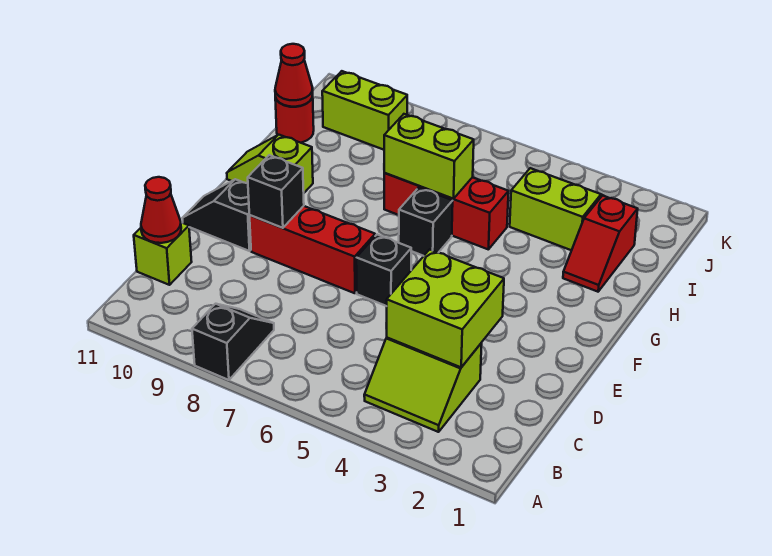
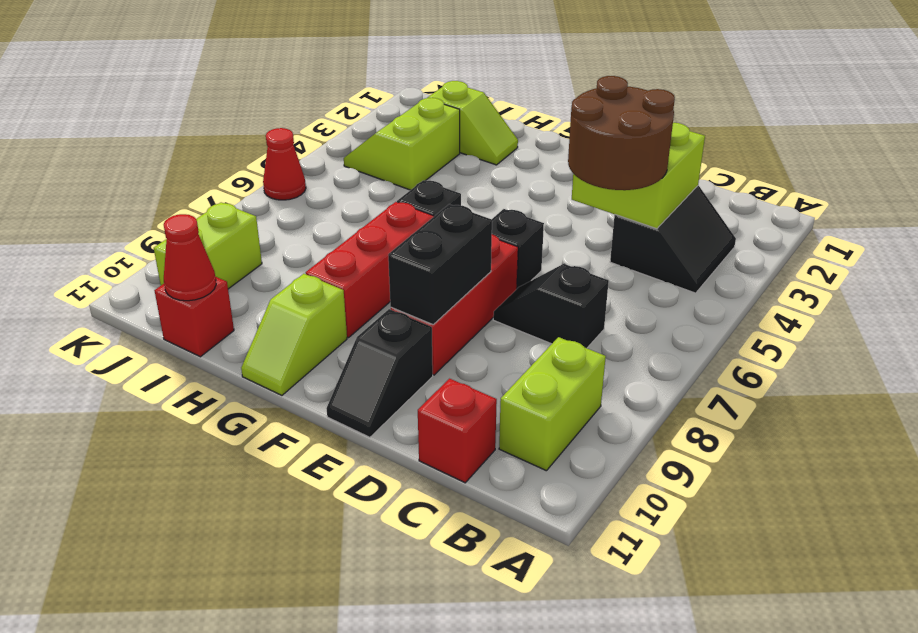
black slope A8:B8 level 1 top A -> black slope C7:D7 level 1 top C
lime slope B3:C4 level 1 top C -> black slope B3:C4 level 1 top C
none -> brown round brick C4:D5 level 3
lime brick C11 level 1 -> red brick C11 level 1
red cone C11 level 2 -> red cone K6 level 1
black brick E9 level 2 -> black brick E8:E9 level 2
red slope H2:I2 level 1 top I -> lime slope H2:I2 level 1 top I
red brick H5:H7 level 1 -> red brick G7:G9 level 1
lime brick H6:H7 level 2 -> lime brick B9:B10 level 1
red round brick I11 level 1 -> red brick I11 level 1

